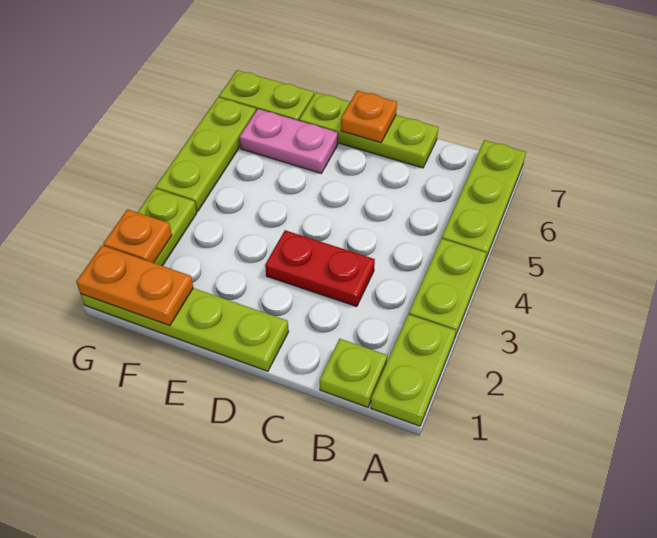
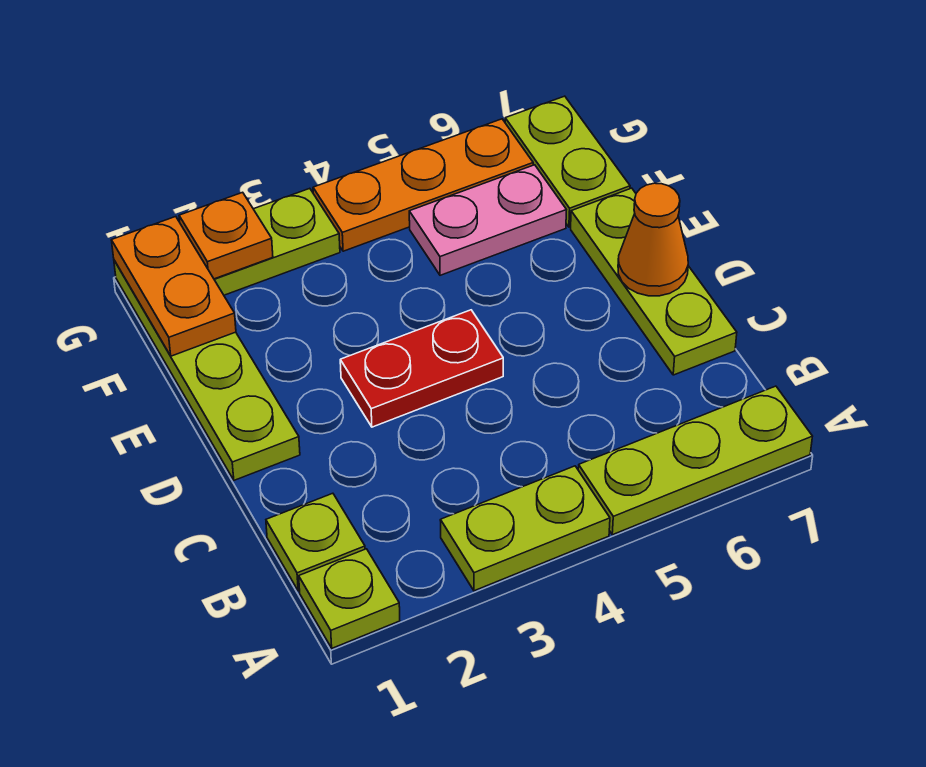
lime plate A1:A2 level 1 -> lime plate A1 level 1
red plate C3:D3 level 1 -> red plate D3:D4 level 1
orange plate D7 level 2 -> orange cone D7 level 2
pink plate E6:F6 level 1 -> pink plate F5:F6 level 1
lime plate G4:G6 level 1 -> orange plate G4:G6 level 1

